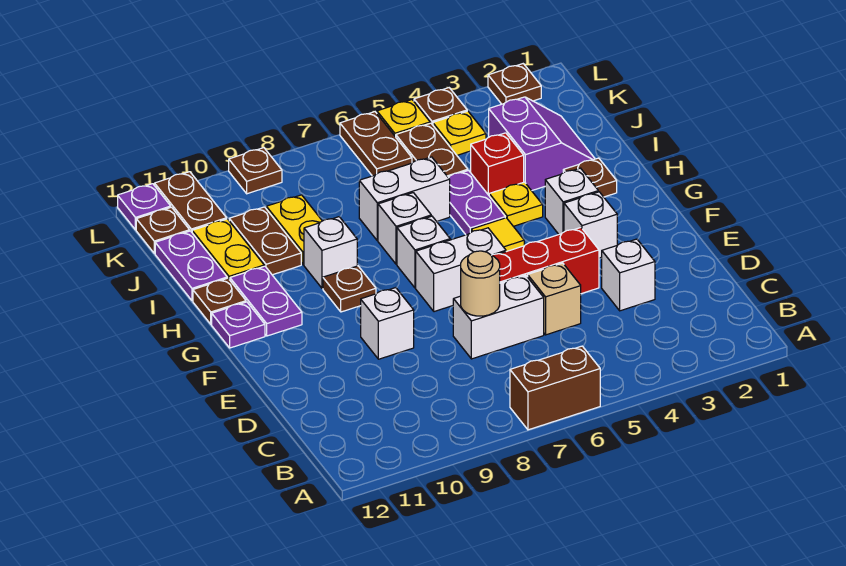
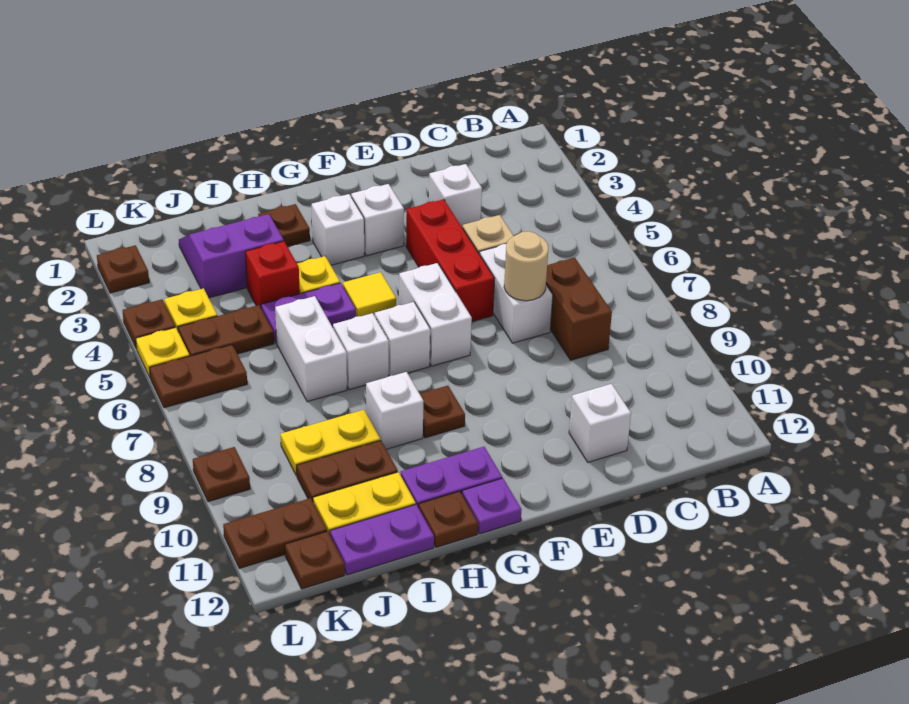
brown brick A6:A7 level 1 -> brown brick C7:C8 level 1
white brick E9 level 1 -> white brick D11 level 1
purple plate L12 level 1 -> none

